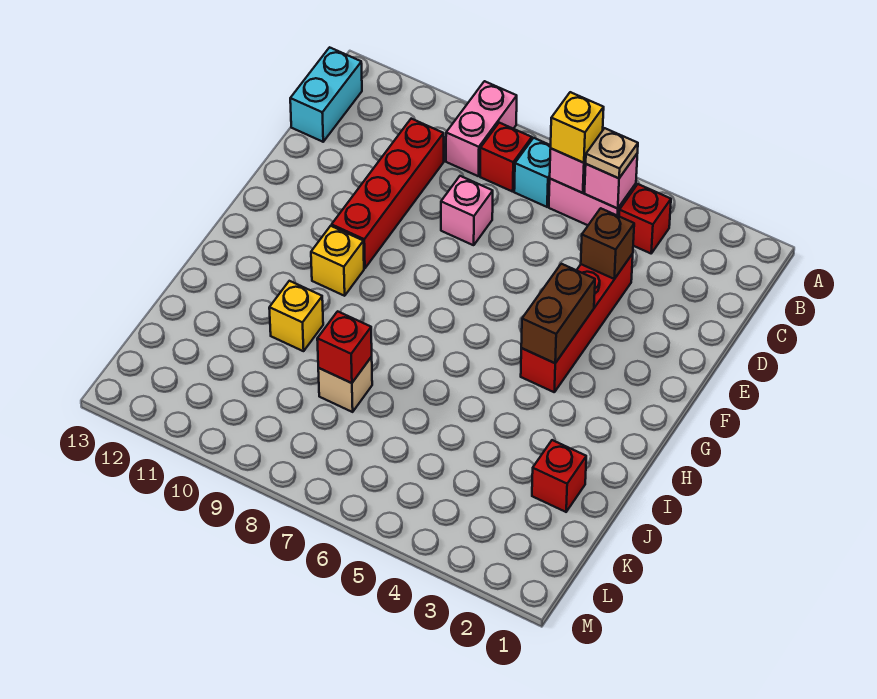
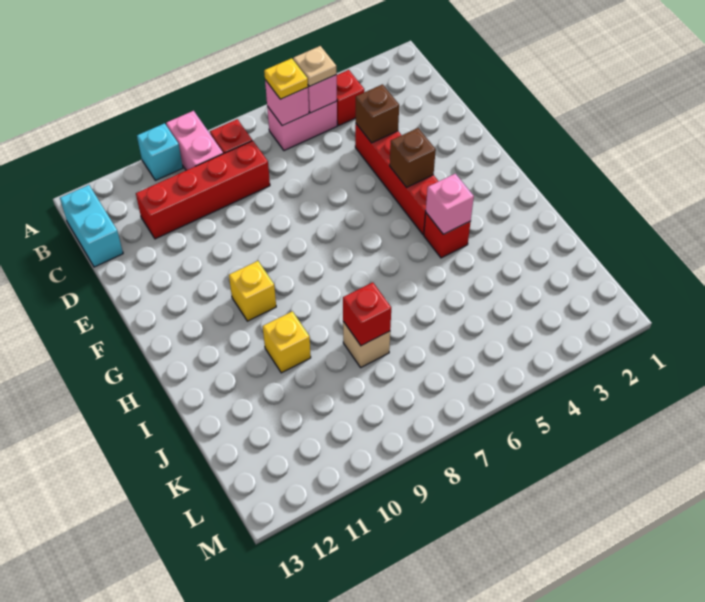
yellow brick B6 level 3 -> yellow plate B6 level 3
cyan brick B7 level 1 -> cyan brick A10 level 1
red brick C10:F10 level 1 -> red brick C8:C11 level 1
pink brick D8 level 1 -> pink brick H4 level 2
brown brick F4:G4 level 2 -> brown brick F4 level 2
red brick J2 level 1 -> red brick H4 level 1

